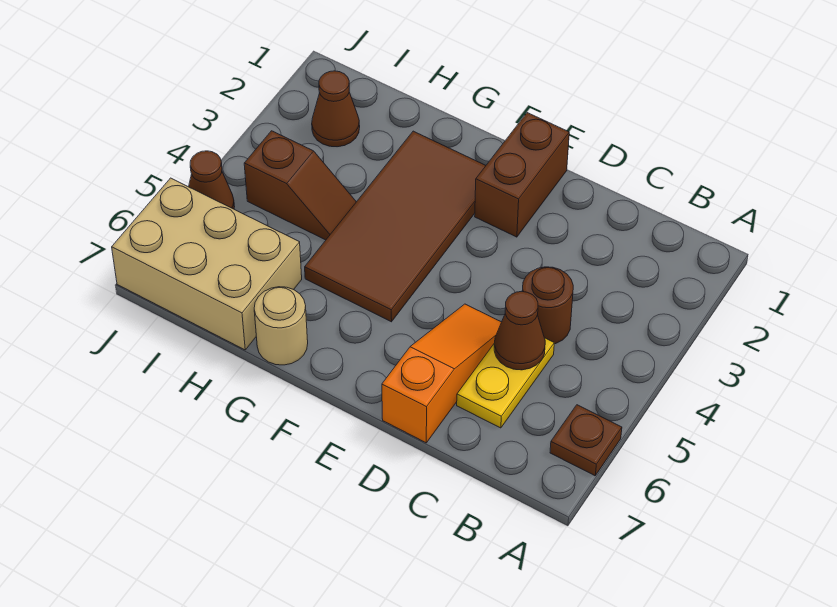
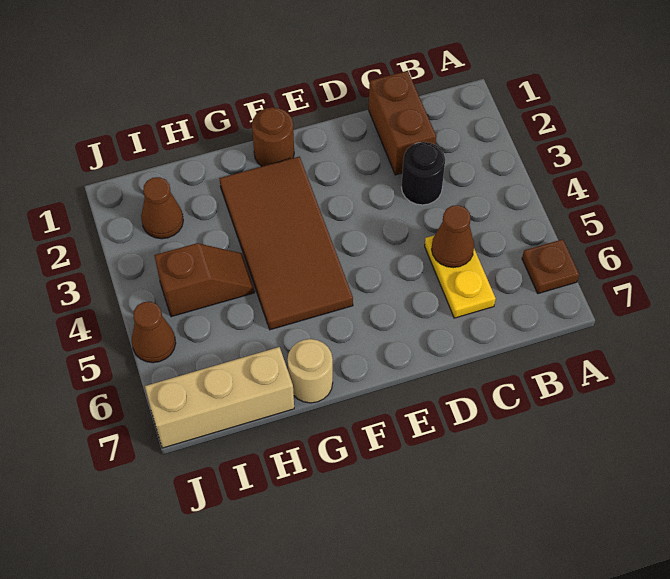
none -> black round brick C3 level 1
brown round brick C4 level 1 -> brown round brick F1 level 1
orange slope D5:D7 level 1 top 7 -> none
brown brick E1:E2 level 1 -> brown brick C1:C2 level 1
tan brick H6:J7 level 1 -> tan brick H7:J7 level 1

